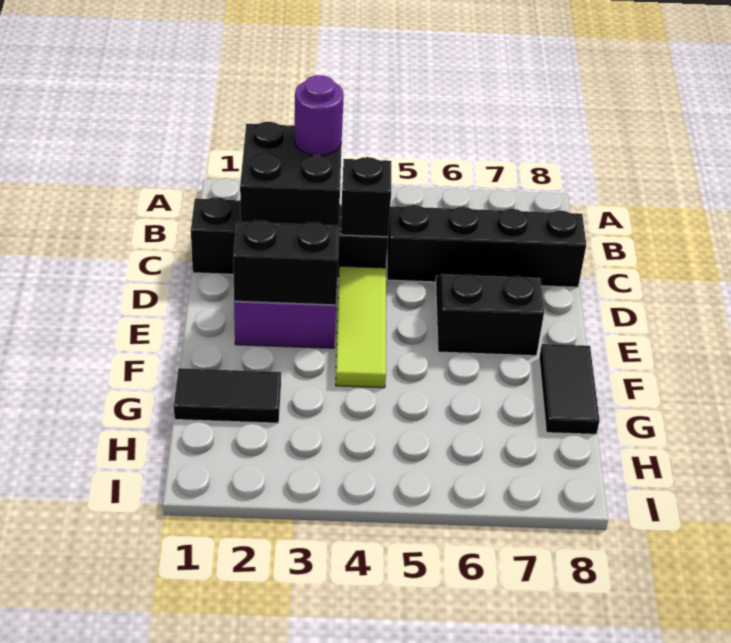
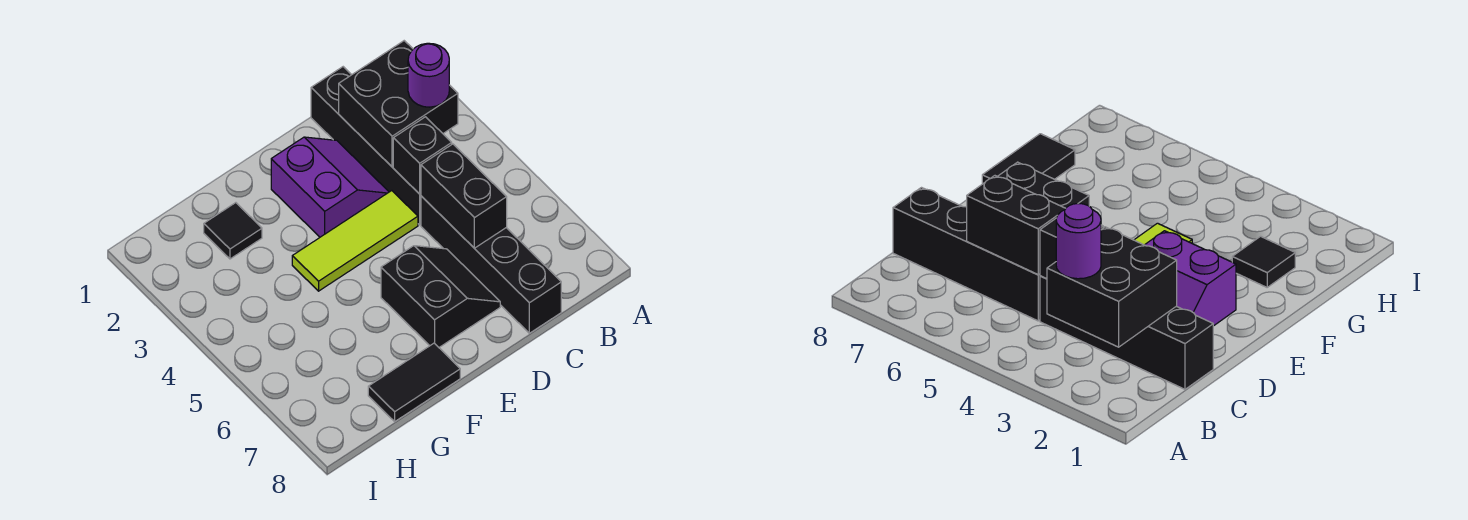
black brick E2:E3 level 2 -> black brick C5:C6 level 2
black tile G1:G2 level 1 -> black tile G2 level 1

